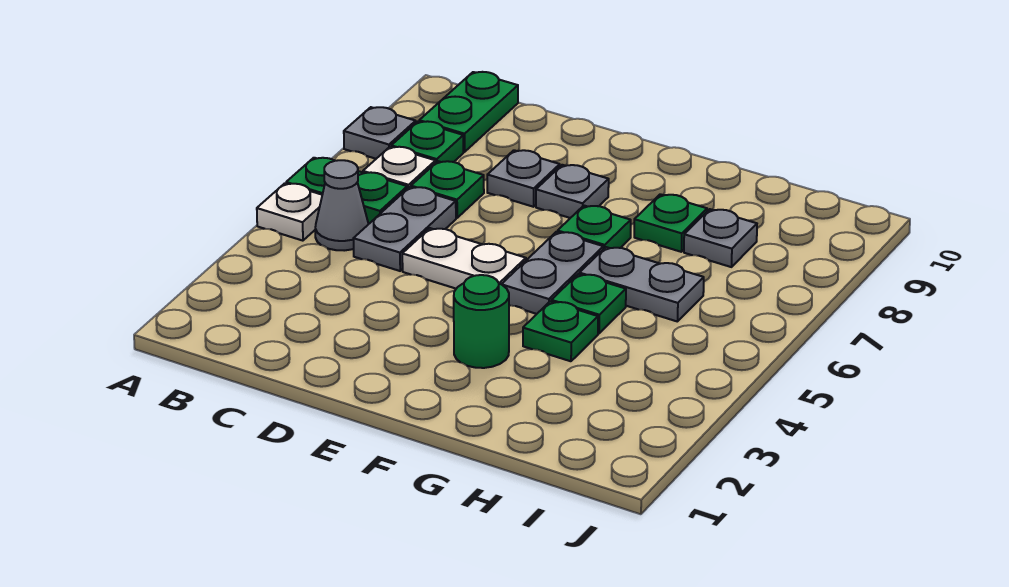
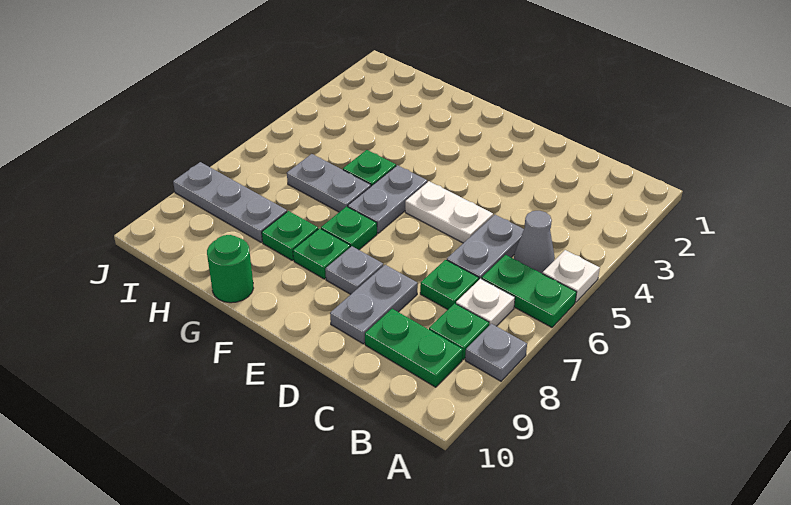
green plate B9:B10 level 1 -> green plate B9:C9 level 1
grey plate D8 level 1 -> grey plate D8:D9 level 1
green round brick F3 level 1 -> green round brick G10 level 1
green plate G4 level 1 -> green plate F8 level 1
grey plate H8 level 1 -> grey plate H8:J8 level 1

